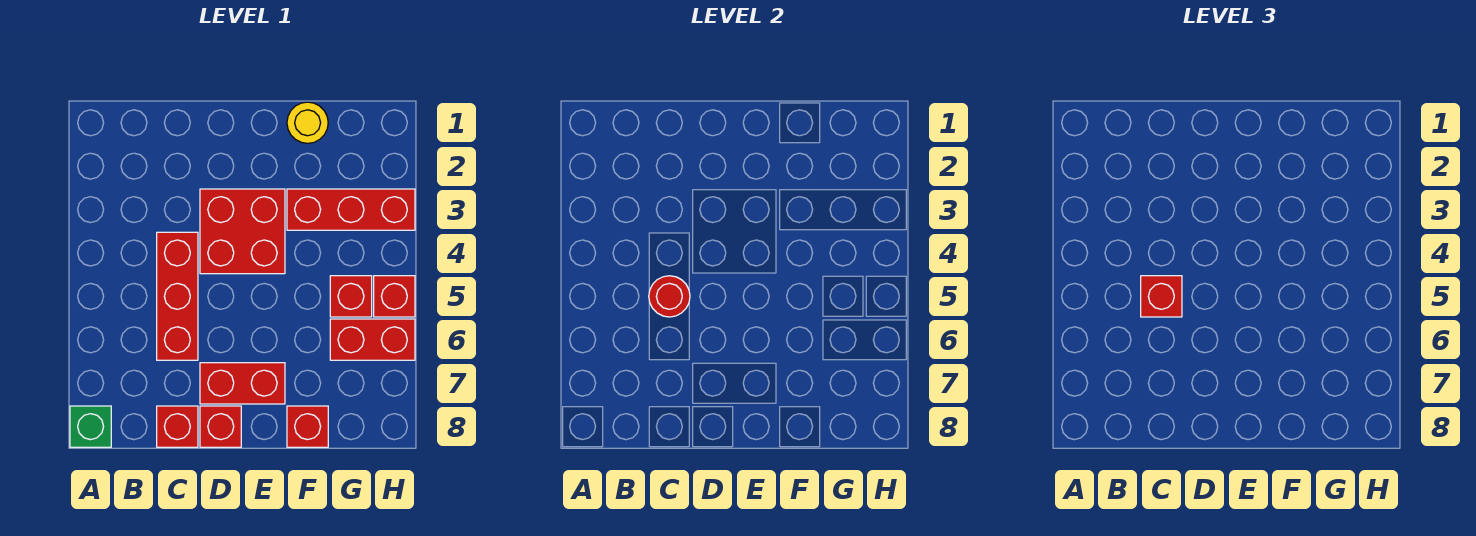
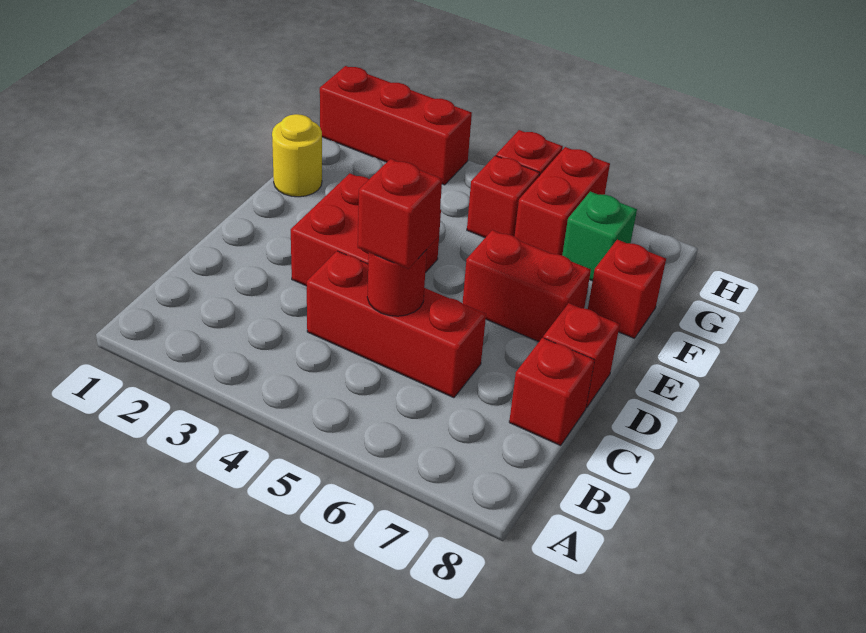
green brick A8 level 1 -> green brick G7 level 1
red brick D7:E7 level 1 -> red brick E6:E7 level 1
red brick F3:H3 level 1 -> red brick H1:H3 level 1

